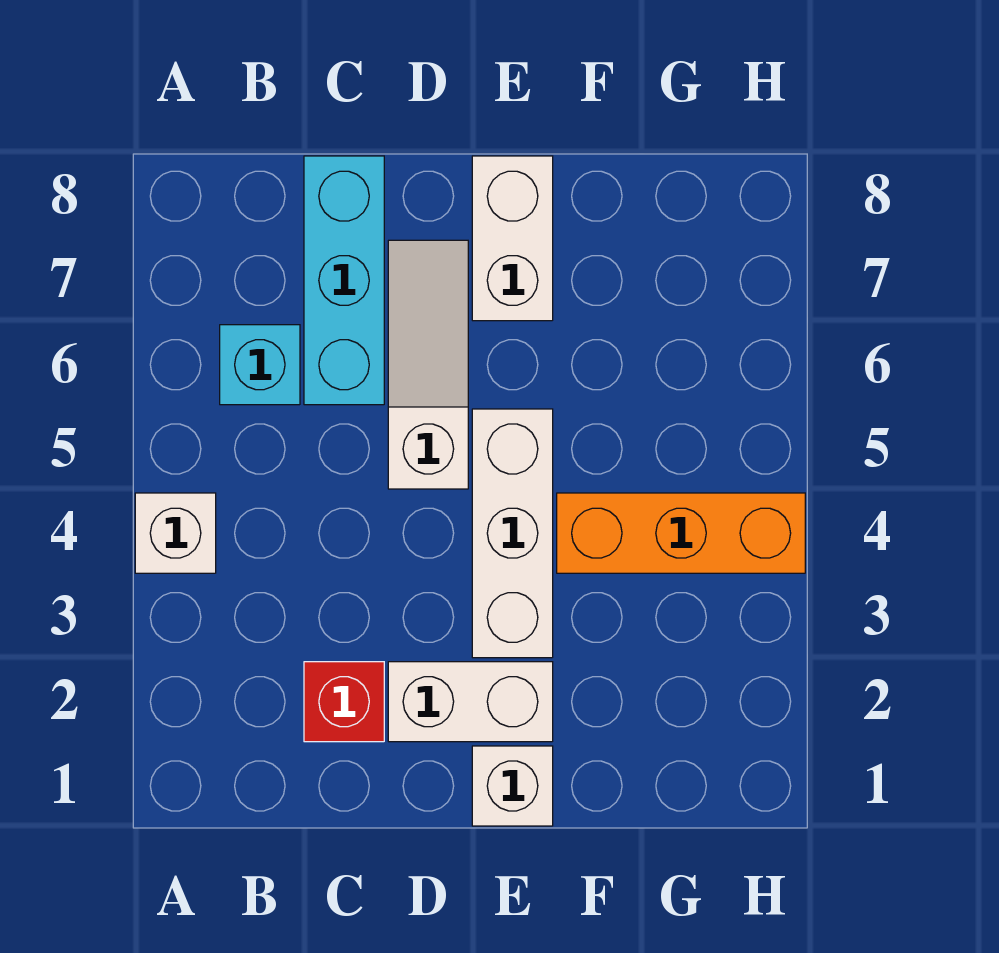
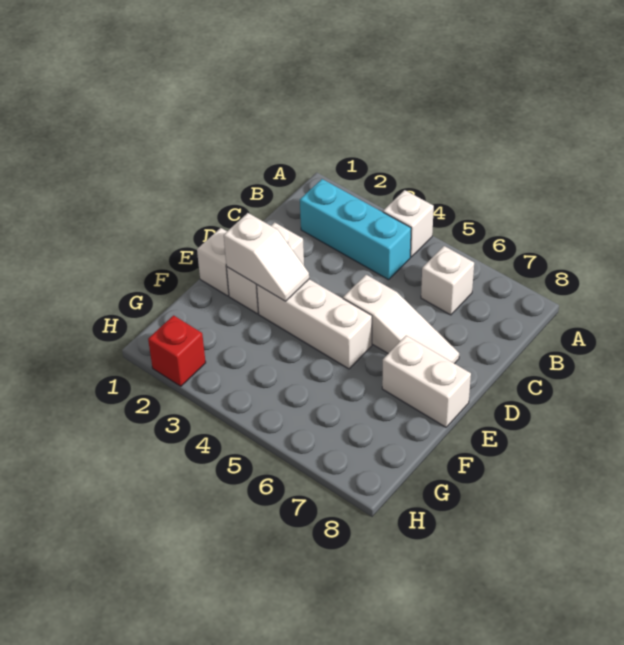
cyan brick B6 level 1 -> white brick B6 level 1
red brick C2 level 1 -> red brick H2 level 1
cyan brick C6:C8 level 1 -> cyan brick B2:B4 level 1
none -> white slope E2:E3 level 2 top 2
orange brick F4:H4 level 1 -> none

